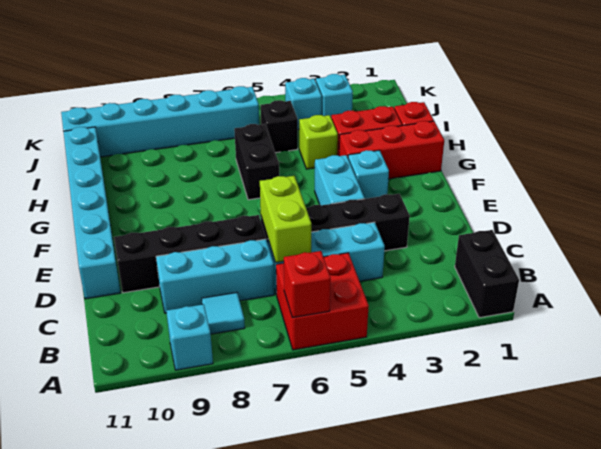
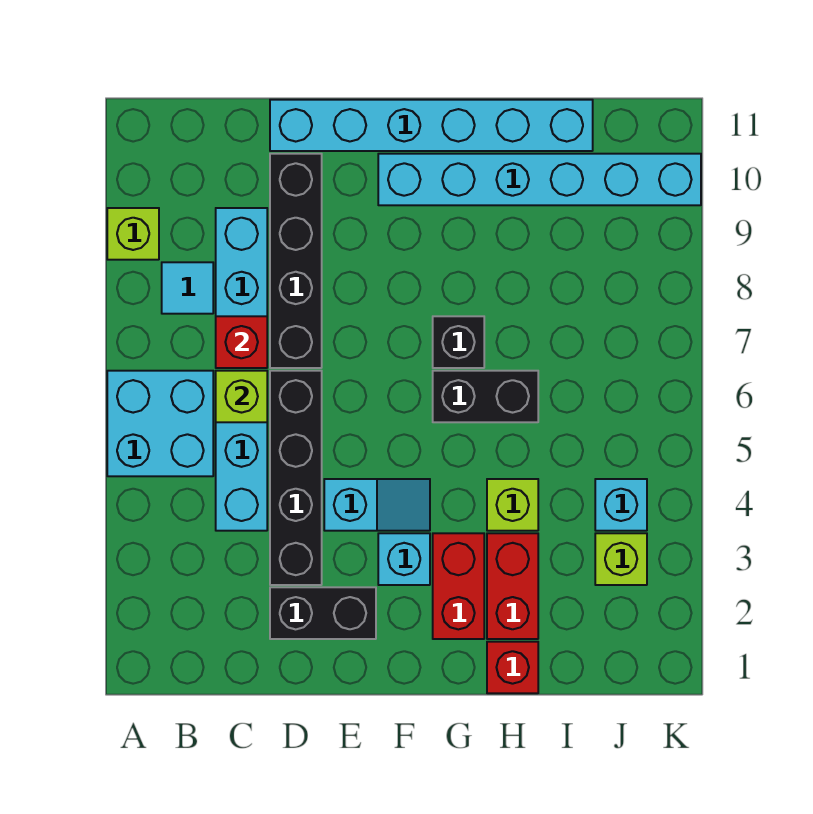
black brick A1:B1 level 1 -> black brick D2:E2 level 1
red brick A5:B6 level 1 -> cyan brick A5:B6 level 1
red brick A6 level 2 -> red brick C7 level 2
cyan brick A9 level 1 -> lime brick A9 level 1
lime brick C6:D6 level 2 -> lime brick C6 level 2
cyan brick E4:F4 level 1 -> cyan slope E4:F4 level 1 top E
red brick G1:G3 level 1 -> red brick G2:G3 level 1
black brick I5 level 1 -> black brick G7 level 1
cyan brick J3 level 1 -> lime brick J3 level 1
cyan brick J6:J11 level 1 -> cyan brick F10:K10 level 1

